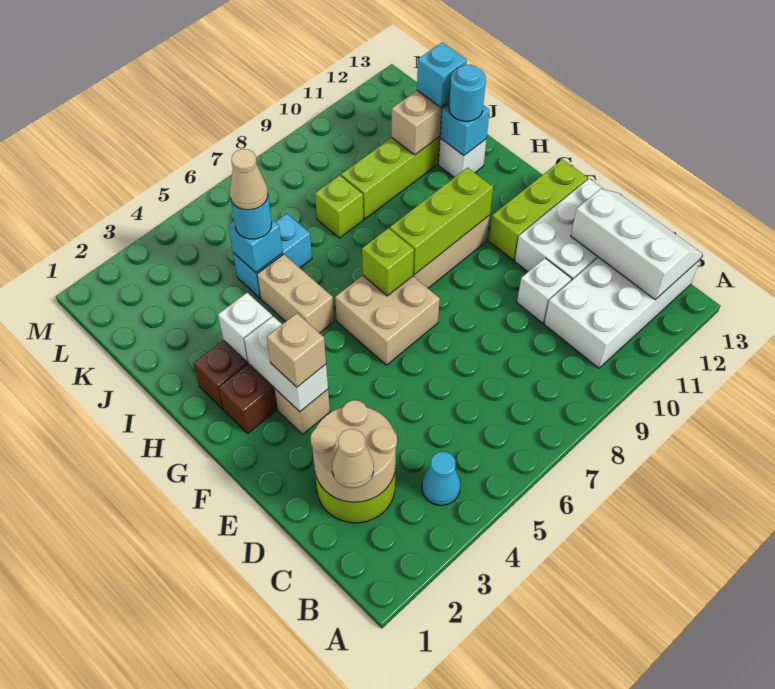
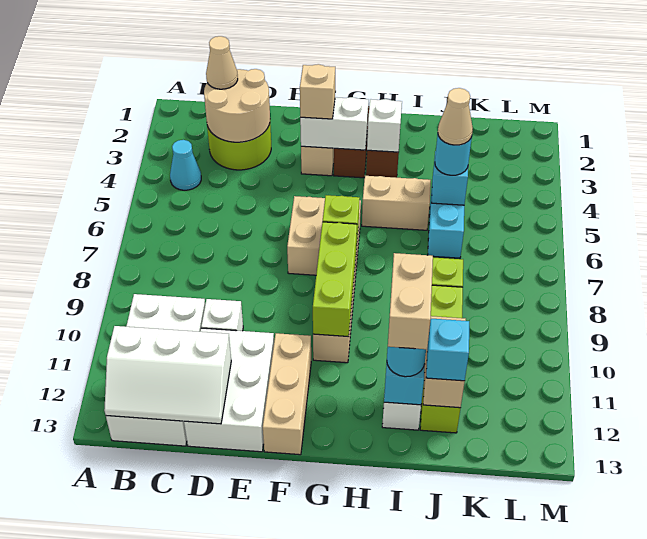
lime brick F11:F13 level 1 -> tan brick F11:F13 level 1
none -> tan brick I11:I12 level 4

